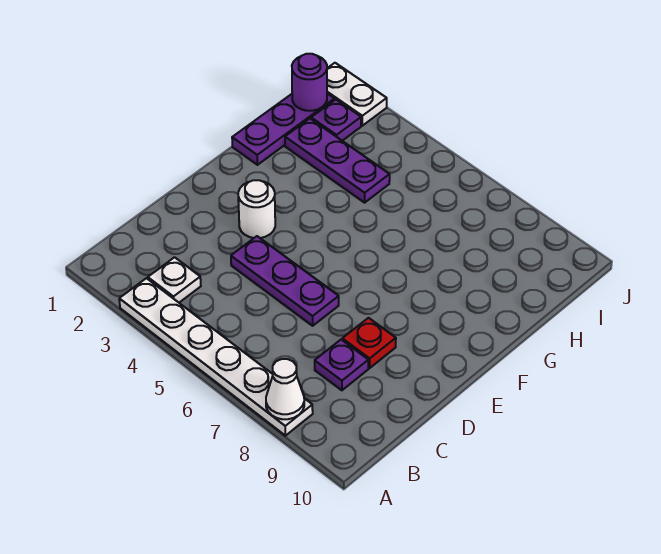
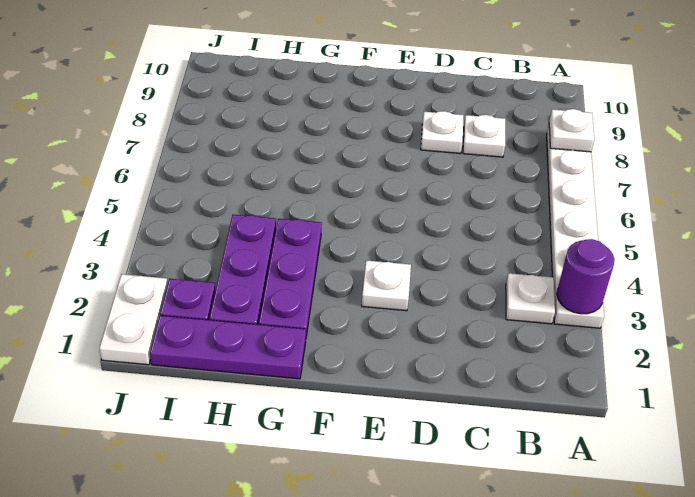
white cone A8 level 2 -> white plate A8 level 2
purple plate C8 level 1 -> white plate C8 level 1
purple plate D4:D6 level 1 -> purple plate G2:G4 level 1
red plate D8 level 1 -> white plate D8 level 1
white round brick E3 level 1 -> white plate E3 level 1
purple round brick I1 level 2 -> purple round brick A3 level 2

